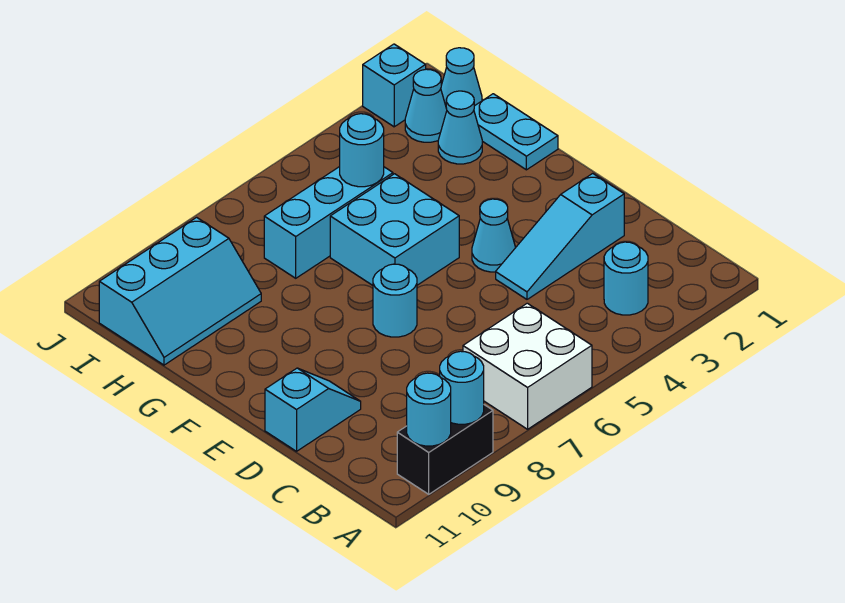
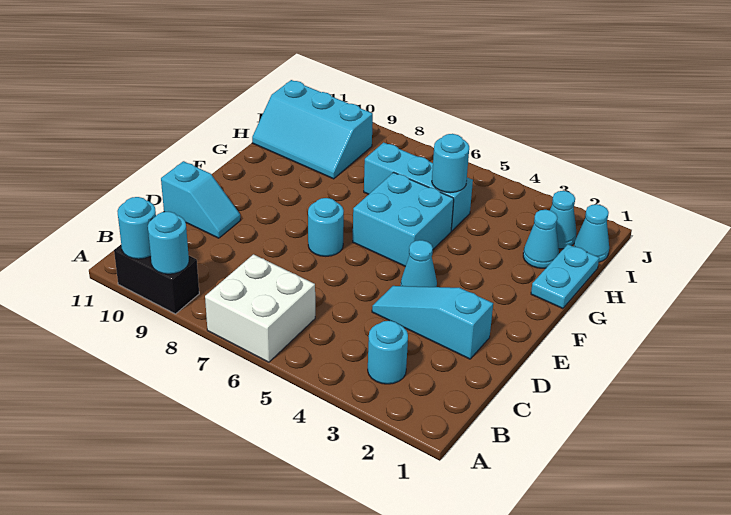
cyan brick J2 level 1 -> none

